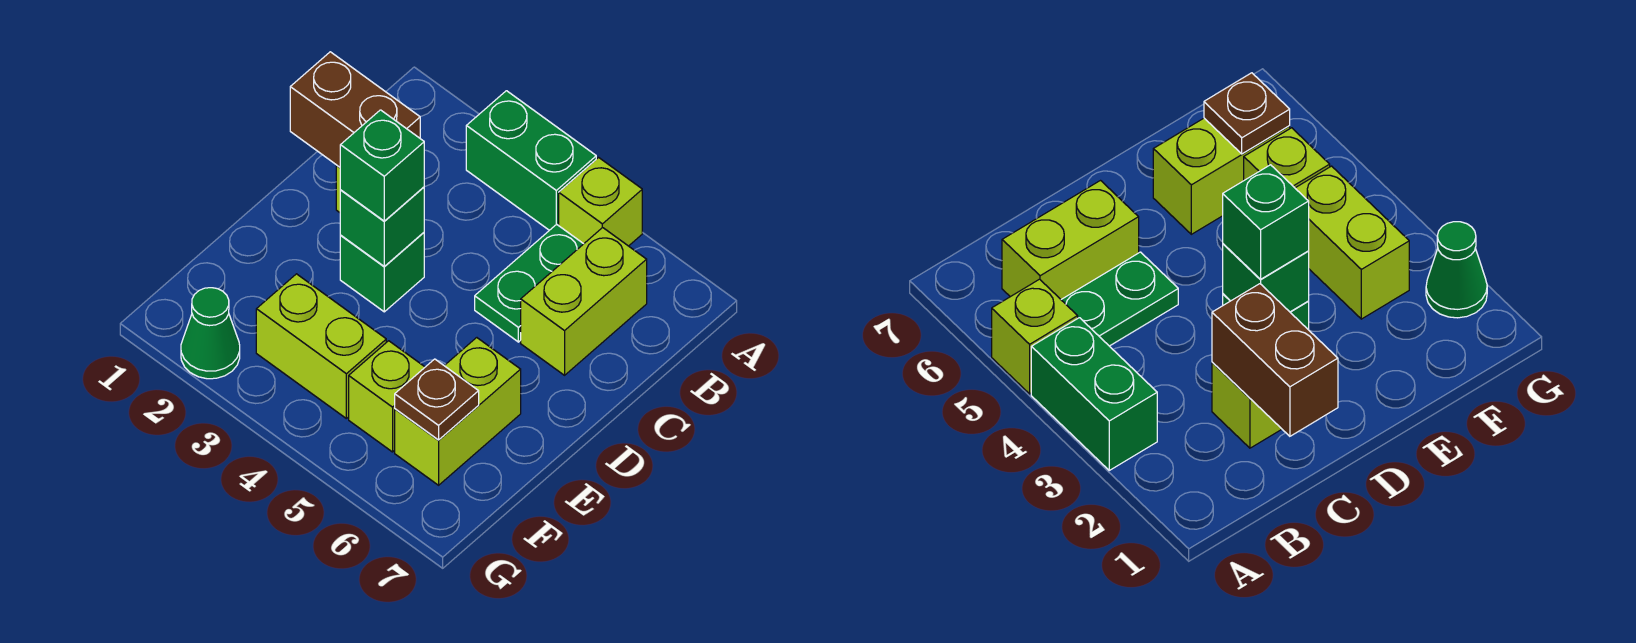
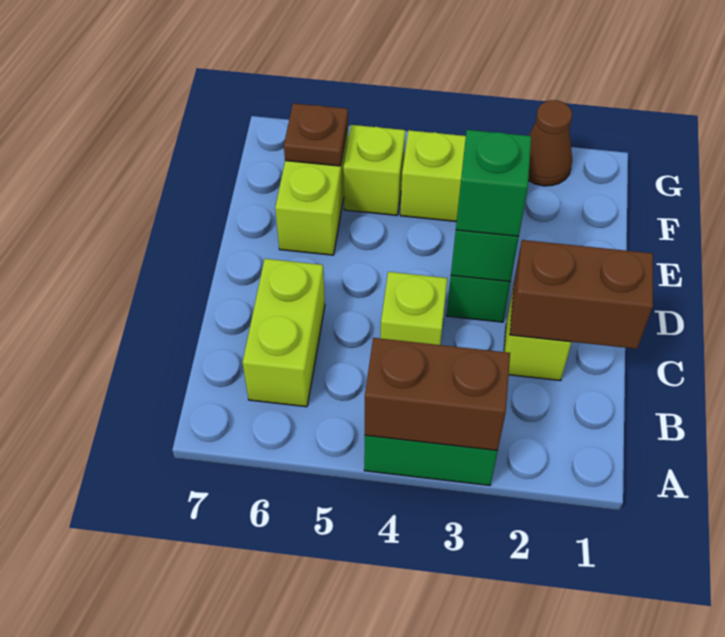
none -> brown brick A3:A4 level 2
lime brick A5 level 1 -> lime brick C4 level 1
green plate B5:C5 level 1 -> none
green cone G2 level 1 -> brown cone G2 level 1

